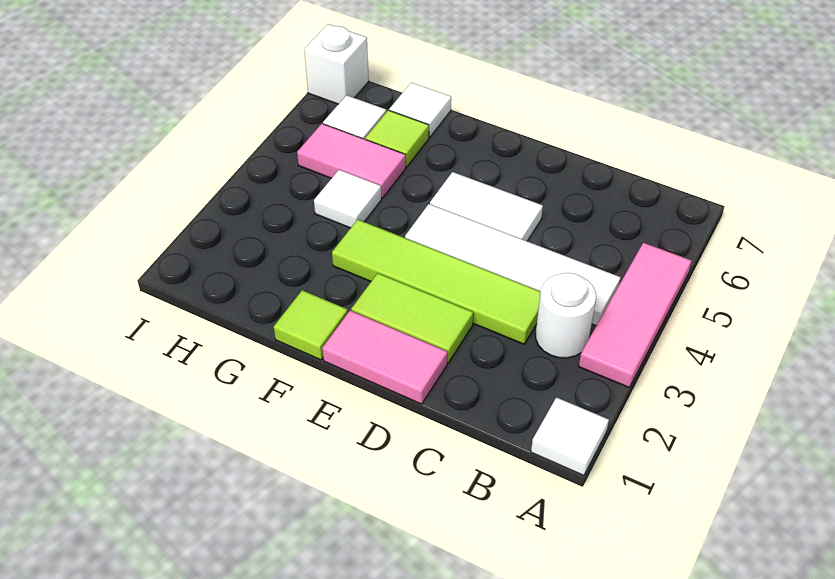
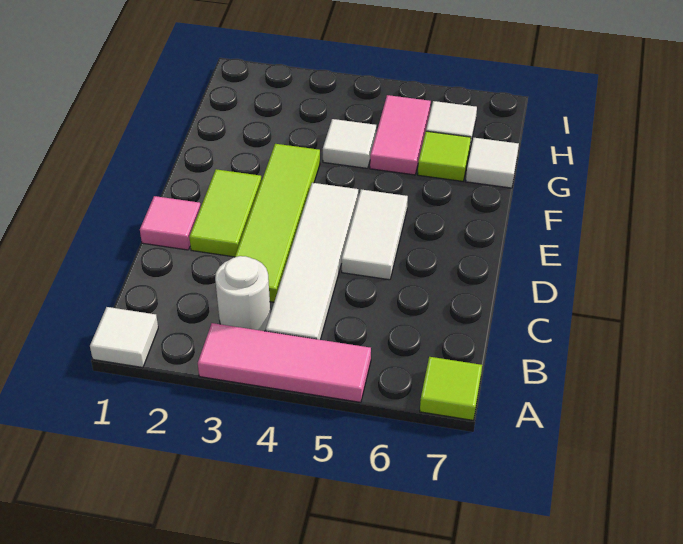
pink tile D1:E1 level 1 -> pink tile D1 level 1
lime tile F1 level 1 -> lime tile A7 level 1
white brick I7 level 1 -> none

